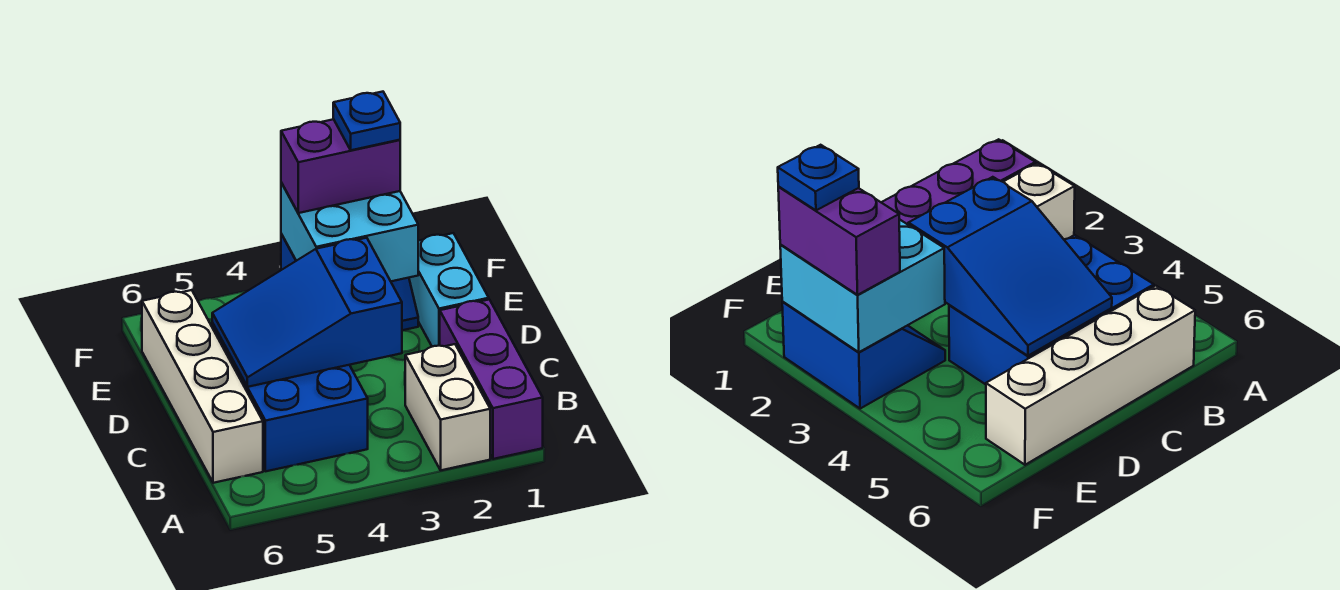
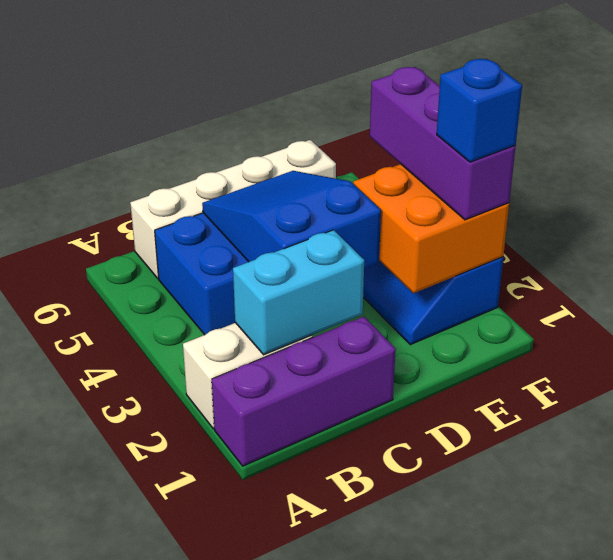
cyan brick D1:E1 level 1 -> cyan brick B2:C2 level 2
cyan brick E2:F3 level 2 -> orange brick E2:F3 level 2
purple brick F2:F3 level 3 -> purple brick F2:F4 level 3
blue plate F2 level 4 -> blue brick F2 level 4

